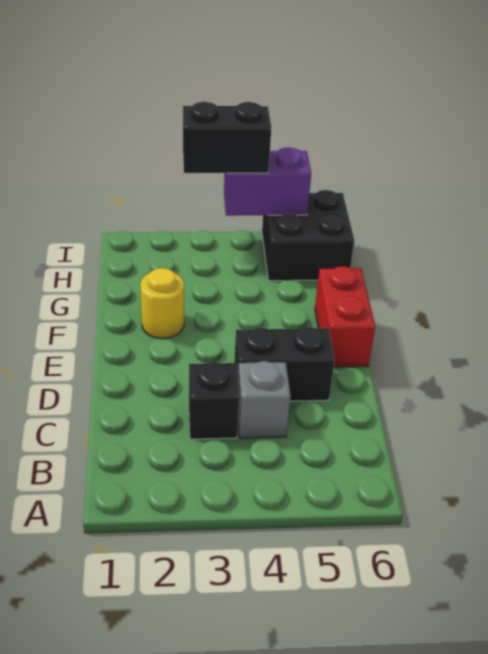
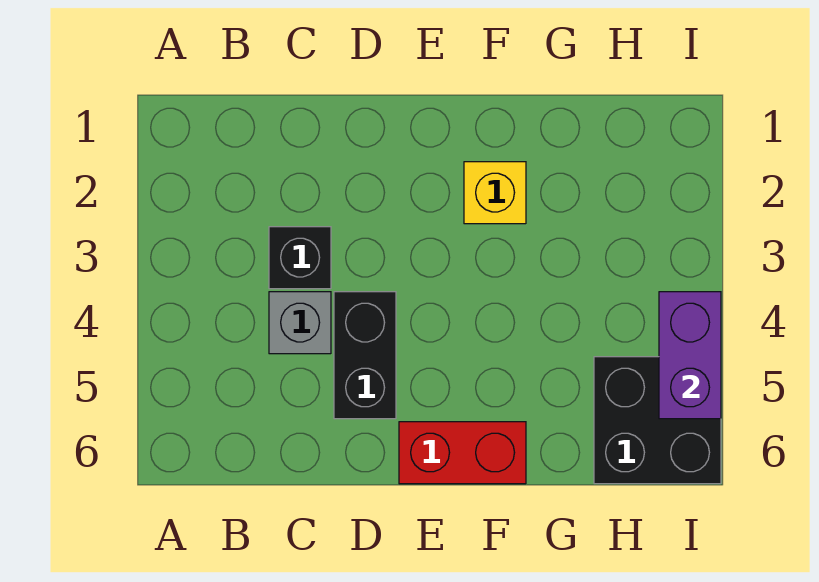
yellow round brick F2 level 1 -> yellow brick F2 level 1
black brick I3:I4 level 3 -> none

